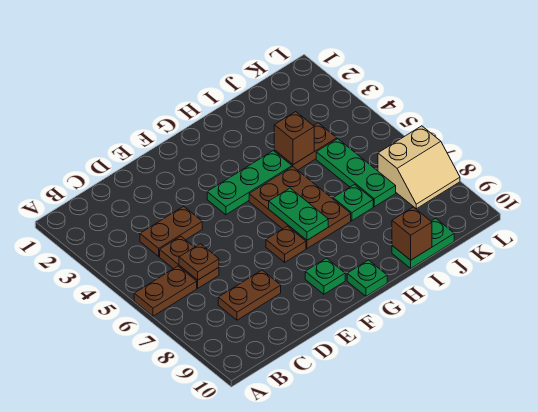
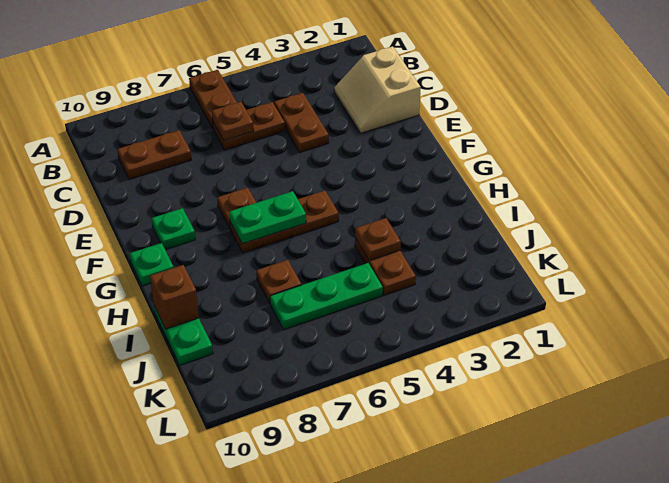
brown plate C8:D8 level 1 -> brown plate C8:C9 level 1
green plate F4:H4 level 1 -> none
brown plate G5:H7 level 1 -> brown plate G5:G7 level 1
brown brick I4 level 2 -> brown plate I4 level 2
green plate I7 level 1 -> brown plate I7 level 1
tan slope K7:L8 level 1 top 7 -> tan slope C1:D2 level 1 top 1

